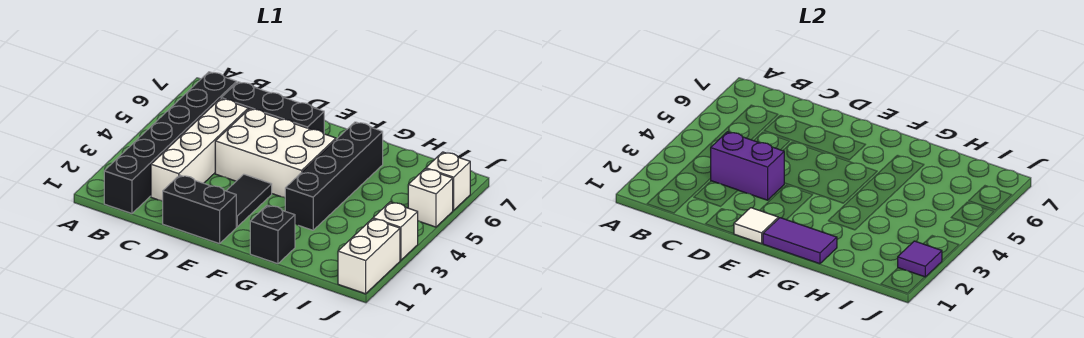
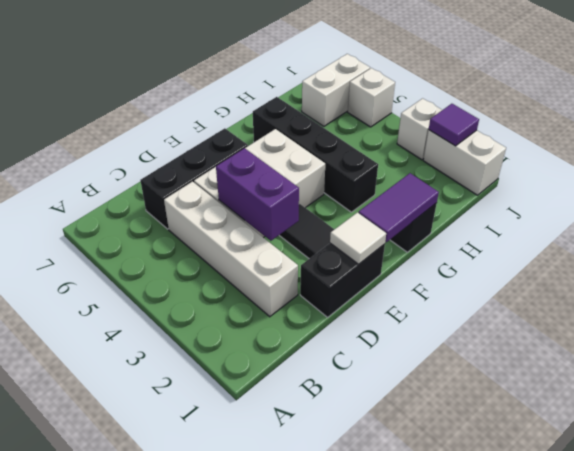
black brick B1:B6 level 1 -> none
purple brick C3:D3 level 2 -> purple brick D3:D4 level 2
white brick J6 level 1 -> white brick I6:J6 level 1

